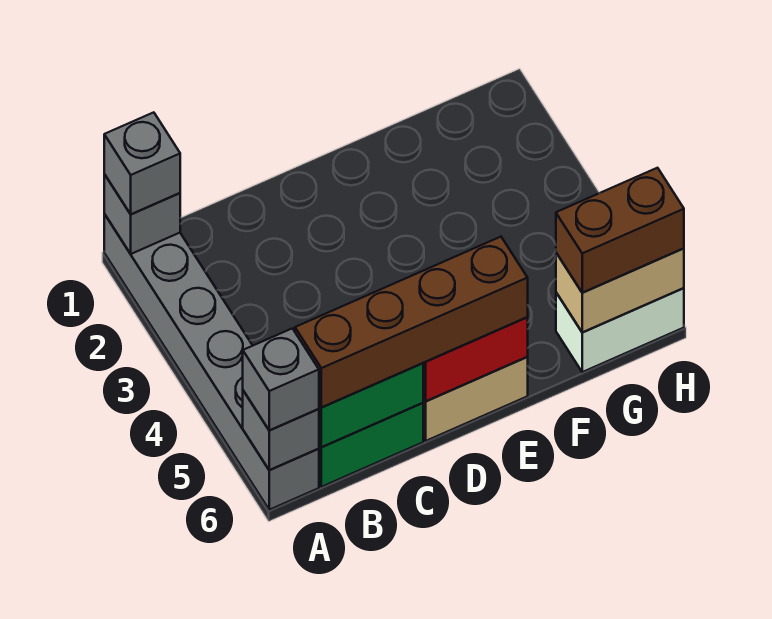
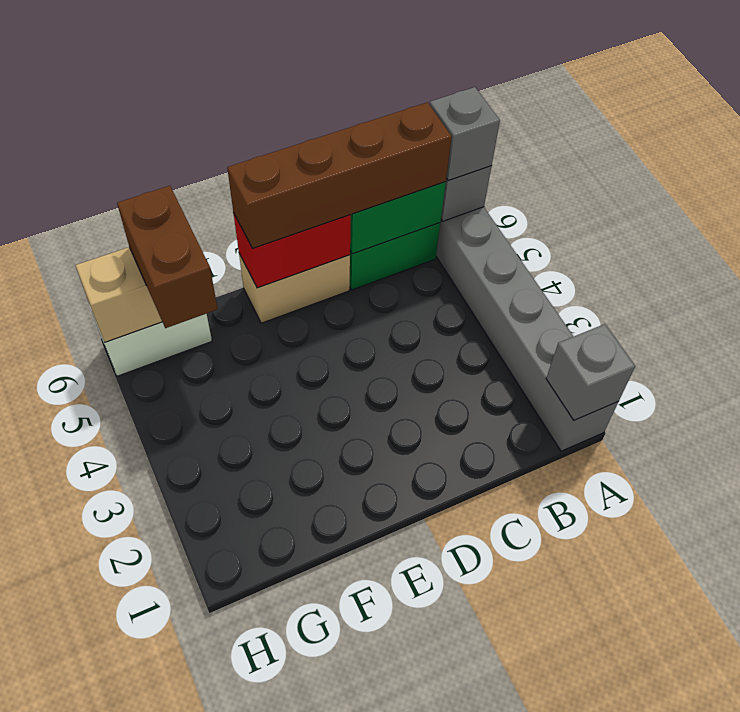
grey brick A1 level 3 -> none
brown brick G6:H6 level 3 -> brown brick G5:G6 level 3

